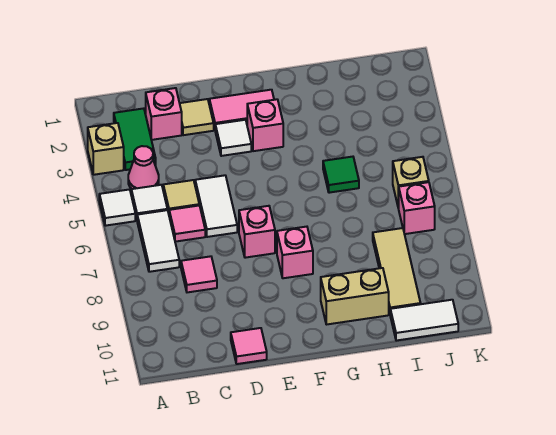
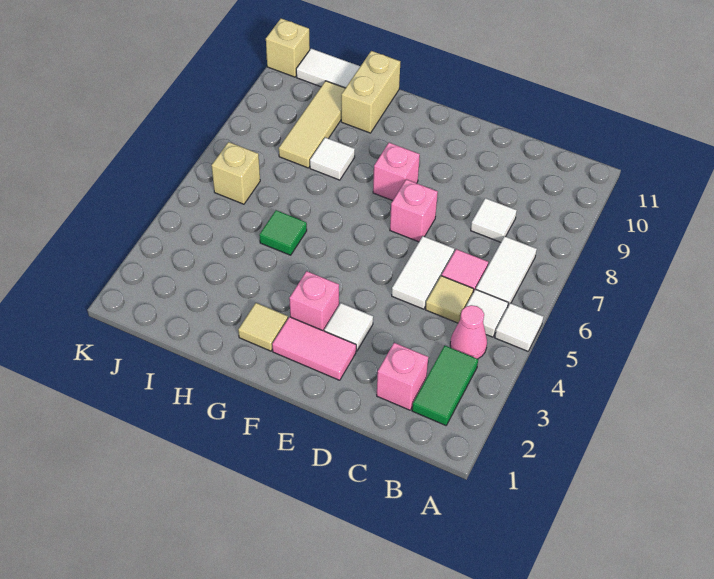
tan brick A3 level 1 -> tan brick K11 level 1
pink tile C8 level 1 -> white tile C8 level 1
tan tile D2 level 1 -> tan tile G2 level 1
pink tile D11 level 1 -> none
tan brick G10:H10 level 1 -> tan brick H10:H11 level 1
none -> white tile H8 level 1
pink brick J7 level 1 -> none

